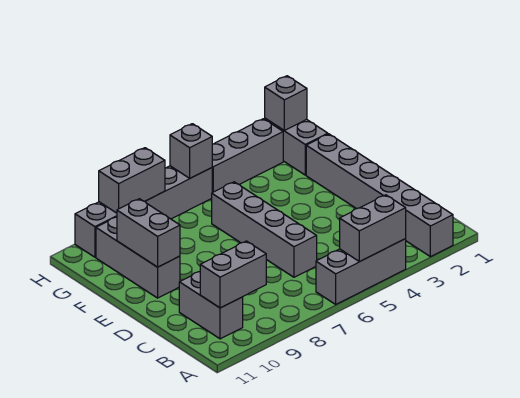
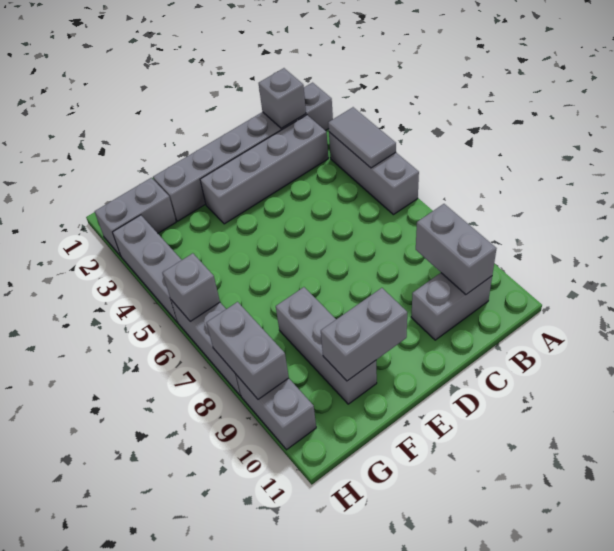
grey brick A4:A5 level 2 -> grey tile A4:A5 level 2
grey brick C6:F6 level 1 -> grey brick B3:E3 level 1
grey brick E10:G10 level 1 -> grey brick F8:F10 level 1
grey brick H2 level 2 -> grey brick B2 level 2

